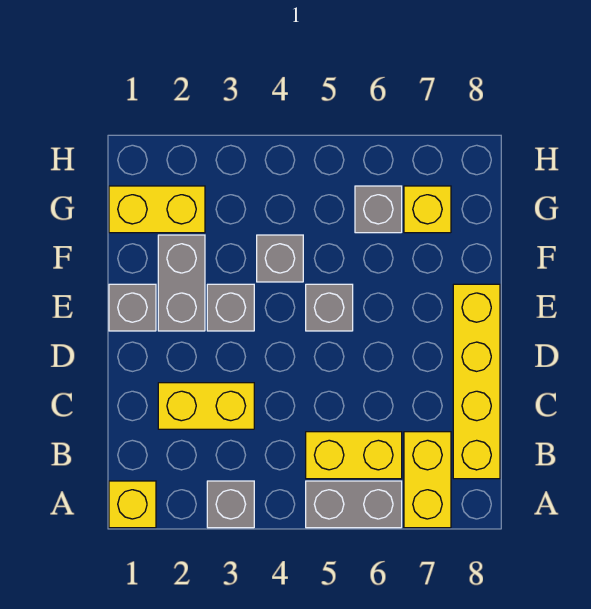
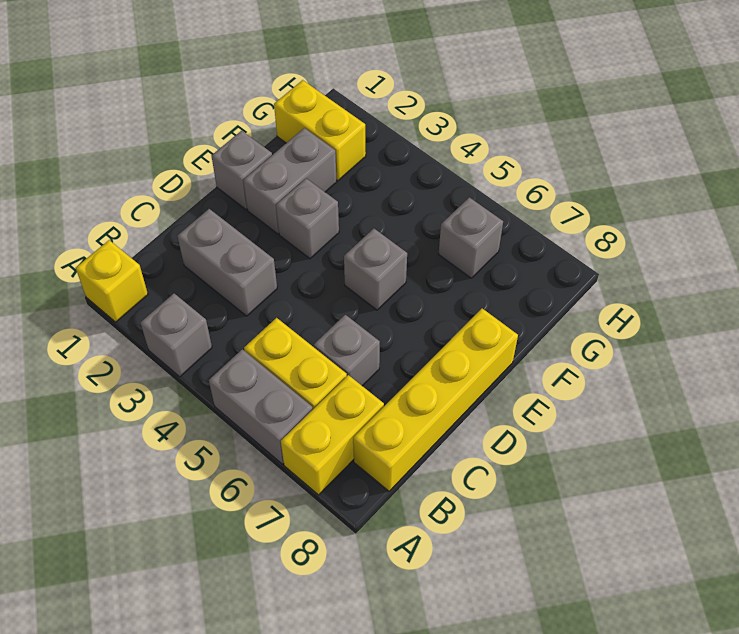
yellow brick C2:C3 level 1 -> grey brick C2:C3 level 1
grey brick F4 level 1 -> grey brick C6 level 1
yellow brick G7 level 1 -> none

